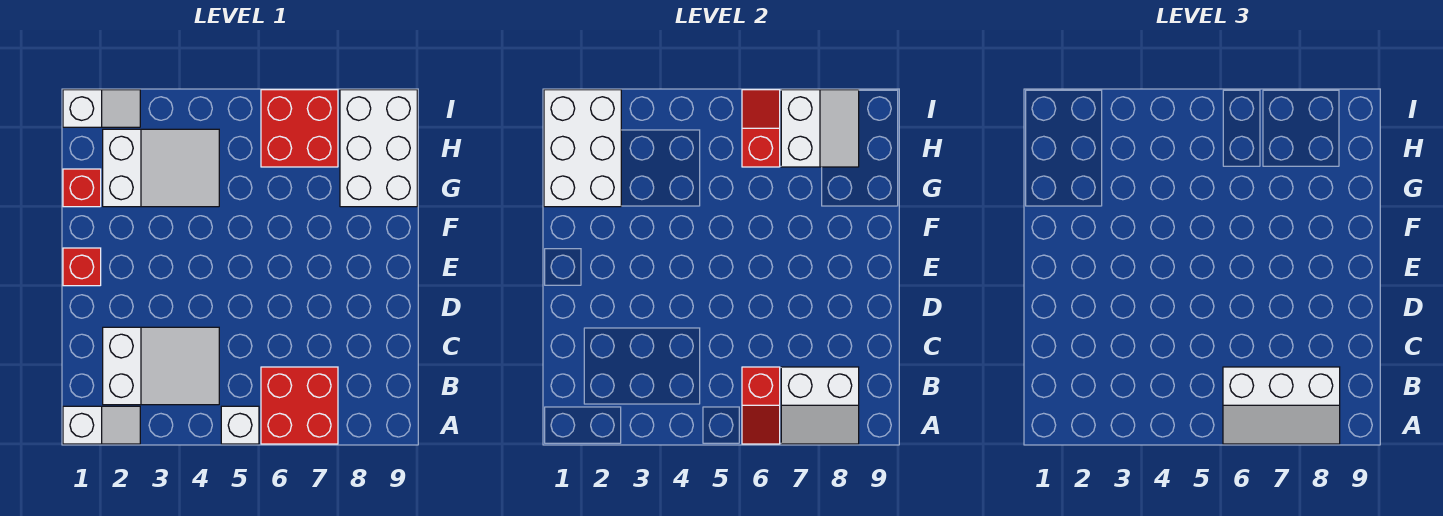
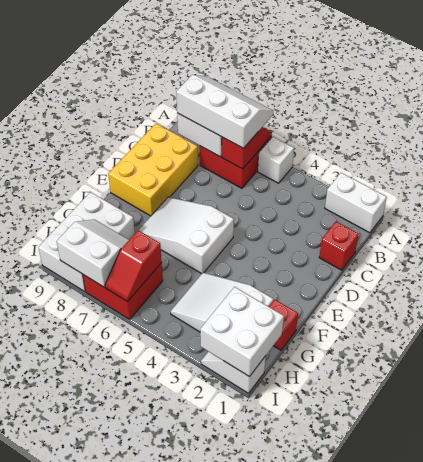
white slope A1:A2 level 1 top 1 -> white brick A1:A2 level 1
white slope B2:C4 level 1 top 2 -> white slope E5:F7 level 1 top 5
none -> yellow brick C8:E9 level 1
red brick E1 level 1 -> red brick C1 level 1
white brick G1:I2 level 2 -> white brick H1:I2 level 2
white slope H7:I8 level 2 top 7 -> white slope H7:I8 level 2 top I

